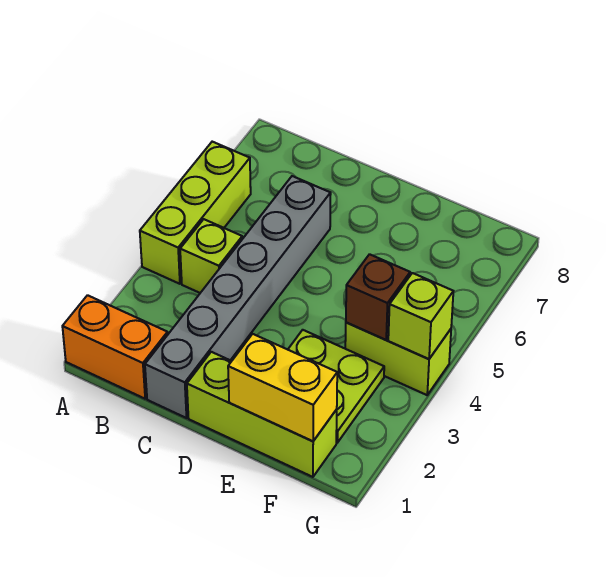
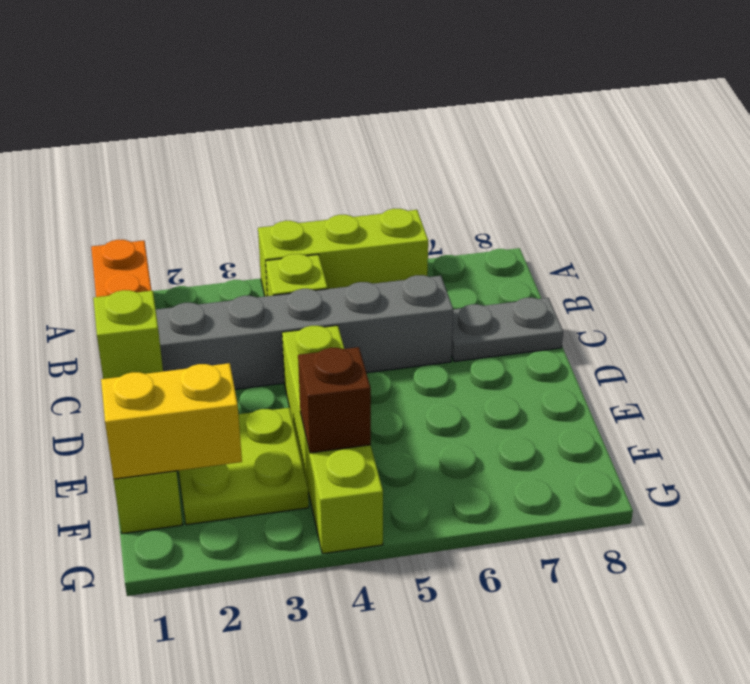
none -> grey plate C7:C8 level 1
yellow brick E1:F1 level 2 -> yellow brick F1:F2 level 2
lime brick F4:G4 level 1 -> lime brick D4:G4 level 1
lime brick G4 level 2 -> lime brick D1 level 2

